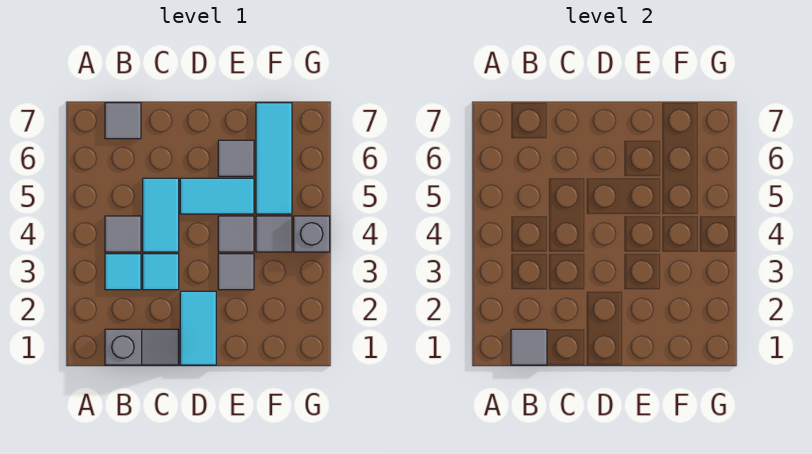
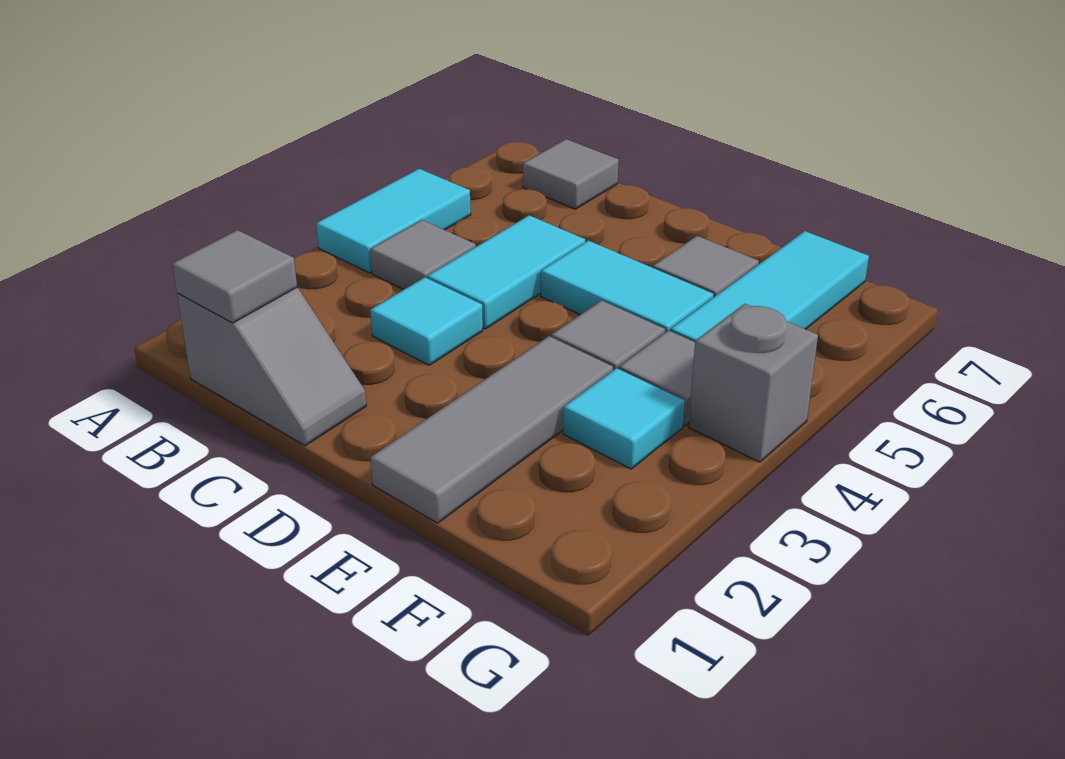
cyan tile B3 level 1 -> cyan tile F3 level 1
cyan tile D1:D2 level 1 -> cyan tile A4:A5 level 1
grey tile E3 level 1 -> grey tile E1:E3 level 1

